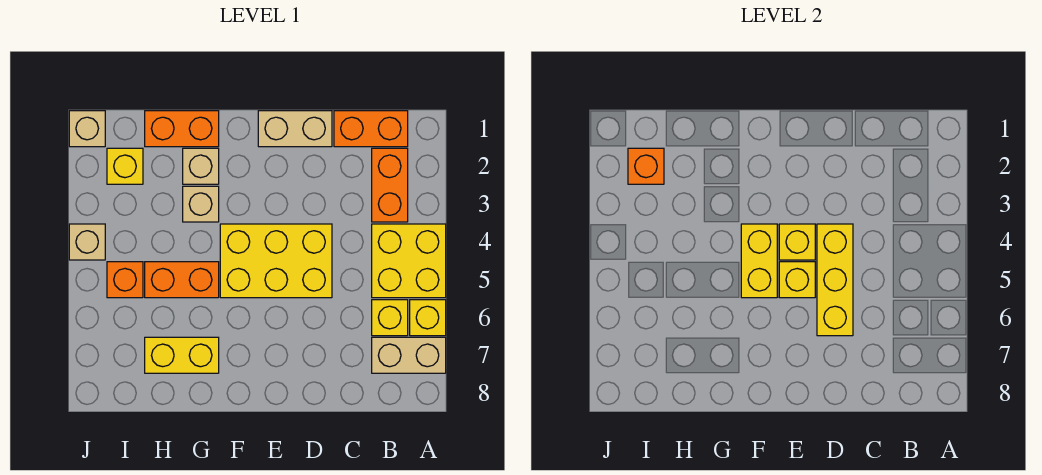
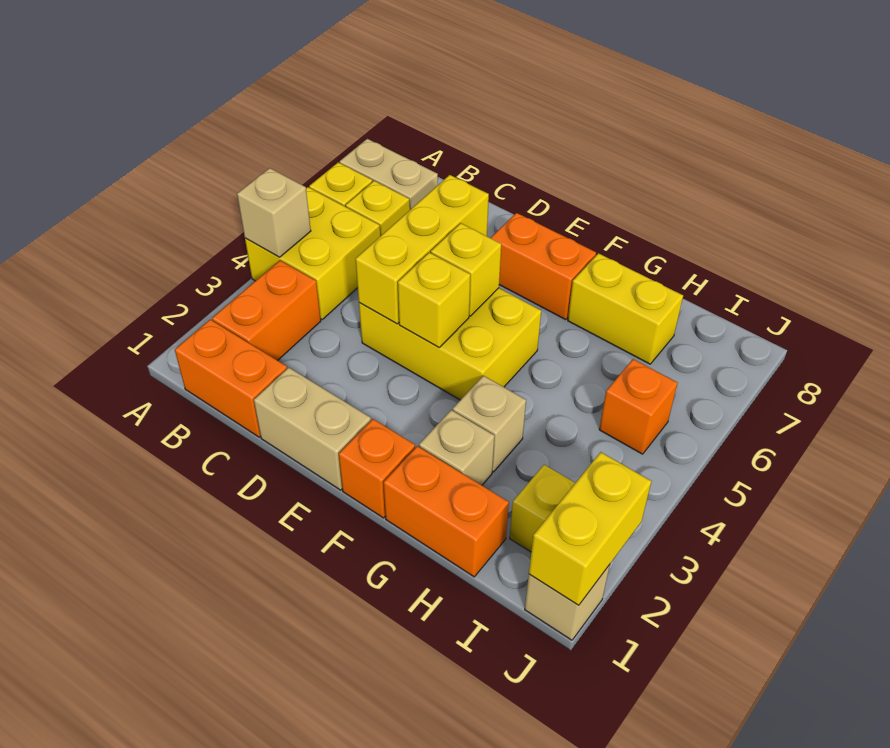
yellow brick F4:F5 level 2 -> yellow brick J1:J2 level 2
orange brick G5:H5 level 1 -> orange brick E7:F7 level 1
orange brick I2 level 2 -> orange brick F1 level 1
tan brick J4 level 1 -> tan brick A4 level 2

